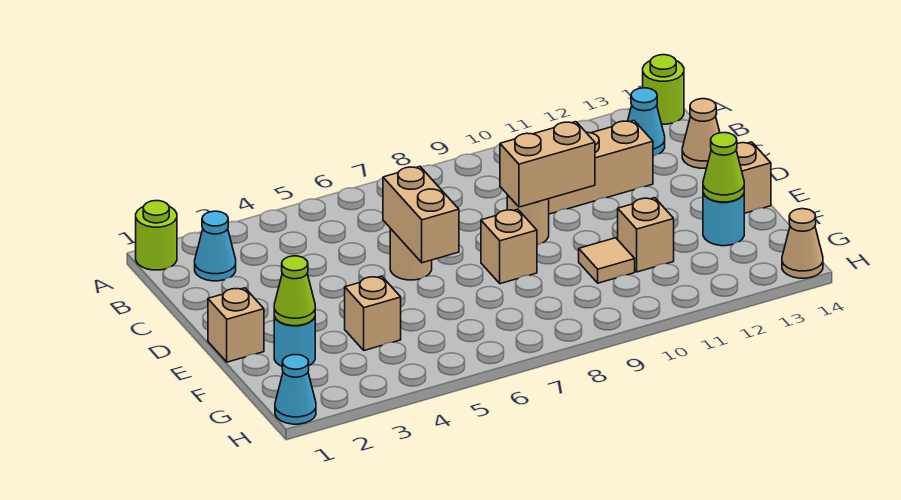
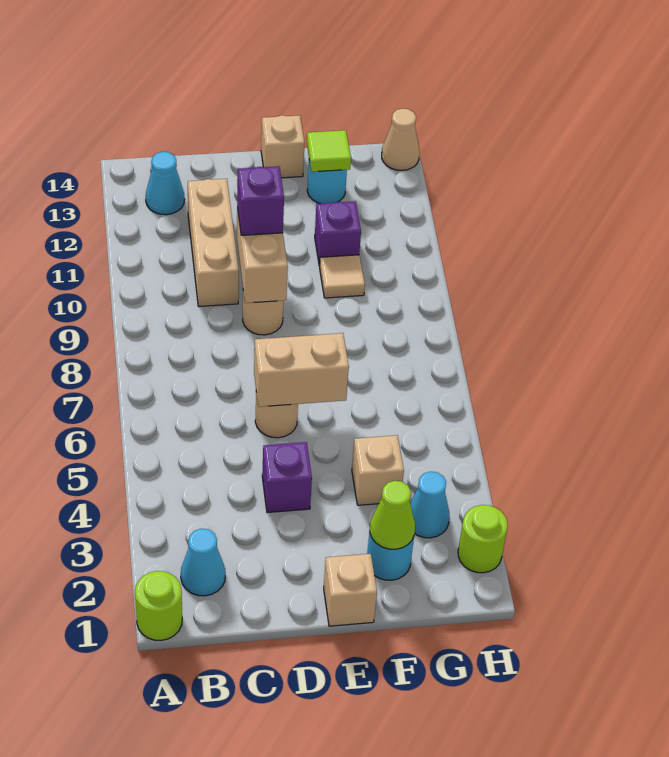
lime round brick A14 level 1 -> lime round brick H2 level 1
tan cone C14 level 1 -> none
none -> purple brick D4 level 1
none -> purple brick D10 level 3
tan brick E8 level 1 -> none
tan brick F11 level 1 -> purple brick F11 level 1
lime cone F13 level 2 -> lime tile F13 level 2
cyan cone H1 level 1 -> cyan cone G3 level 1

